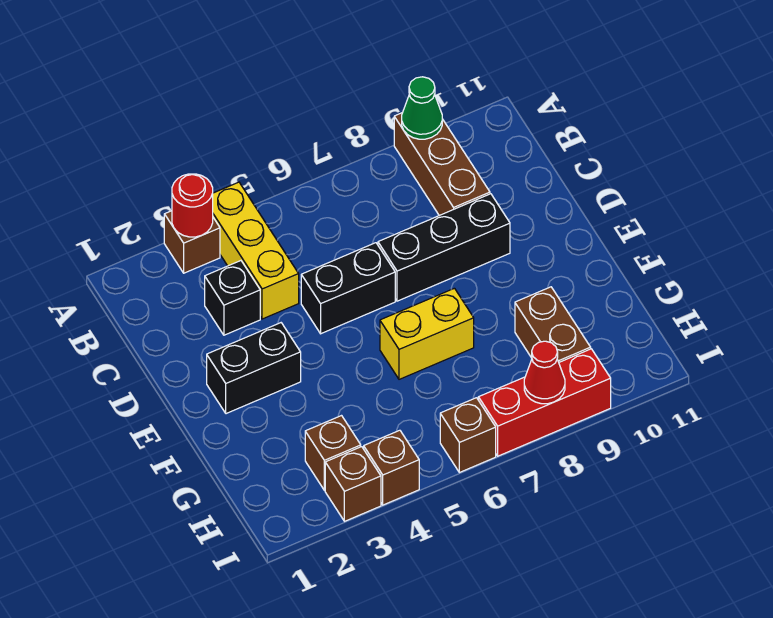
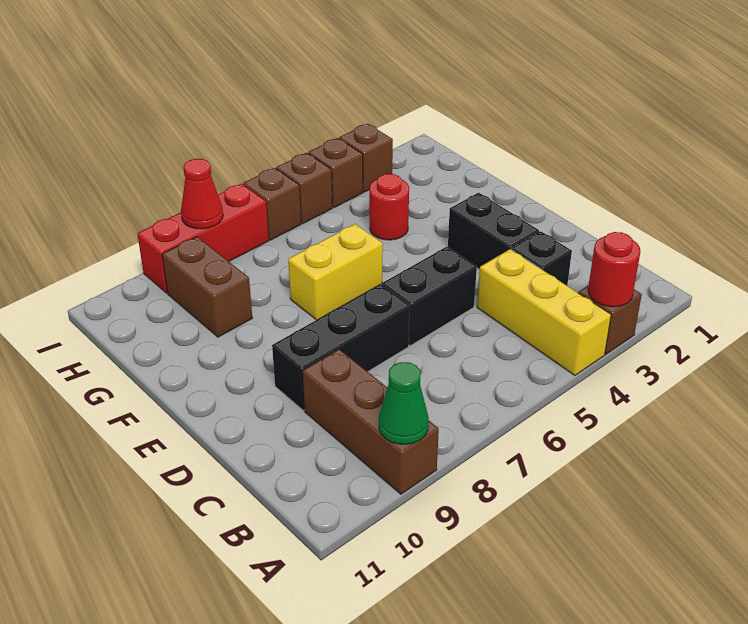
black brick E2:E3 level 1 -> black brick D3:E3 level 1
none -> red round brick G4 level 1
brown brick H3 level 1 -> brown brick I5 level 1

